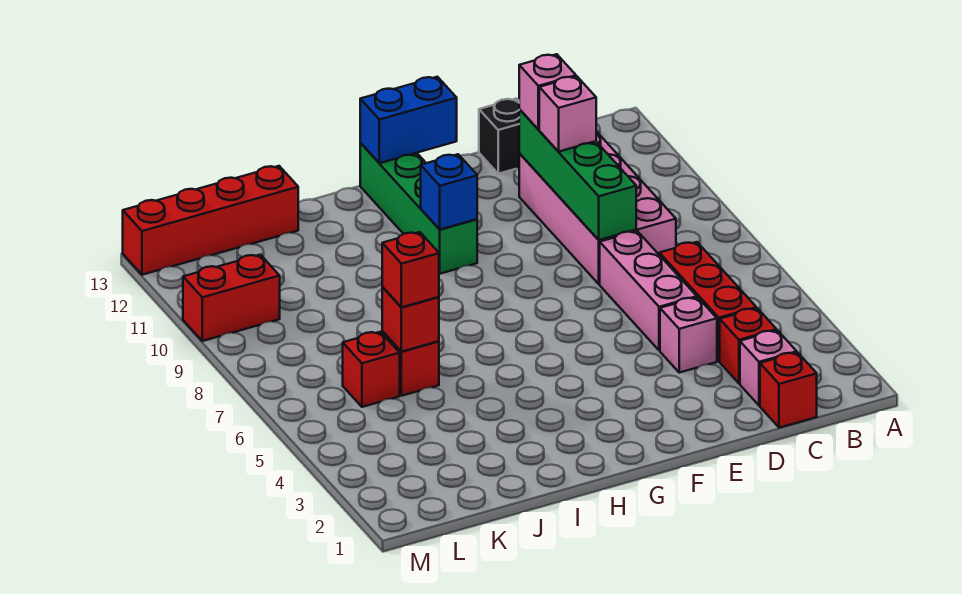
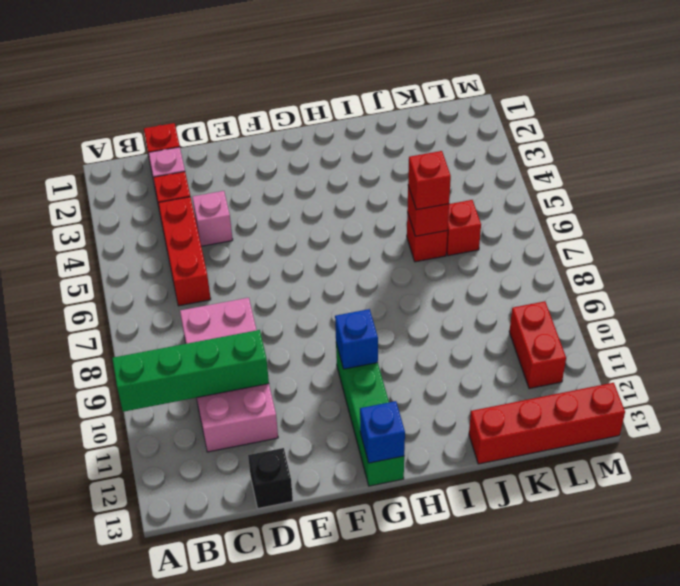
pink brick D5:D7 level 1 -> none
green brick D8:D11 level 2 -> green brick A10:D10 level 2
pink brick D10 level 3 -> none
pink brick D11 level 3 -> none
blue brick F13:G13 level 2 -> blue brick G13 level 2
red brick L10:M10 level 1 -> red brick L10:L11 level 1

